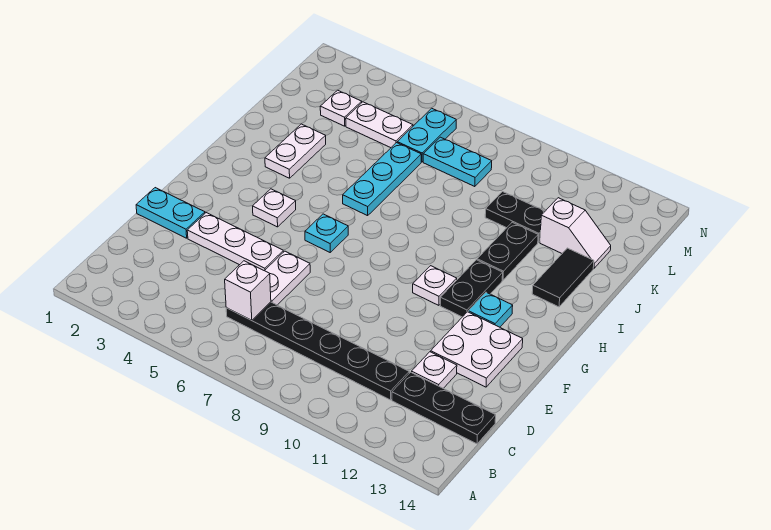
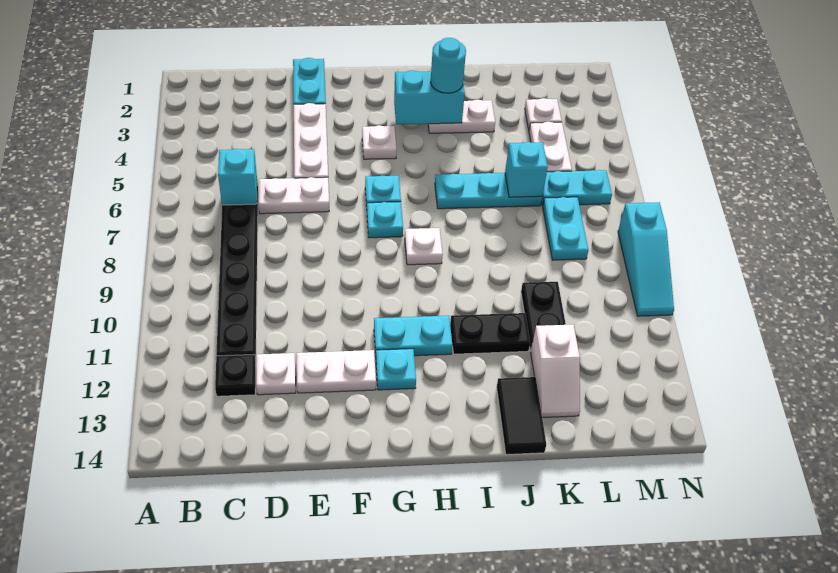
white brick C6 level 2 -> cyan brick C6 level 2
black plate C12:C14 level 1 -> black plate C12 level 1
white plate E12:F13 level 1 -> white plate E12:F12 level 1
none -> cyan plate G7 level 1
white plate G10 level 1 -> white plate H8 level 1
black plate G11:H11 level 1 -> cyan plate G11:H11 level 1
none -> cyan brick H3:I3 level 2
none -> cyan round brick I3 level 3
black tile I13:J13 level 1 -> black tile J13:J14 level 1
none -> cyan brick K6 level 2
none -> cyan slope N8:N10 level 1 top 8

